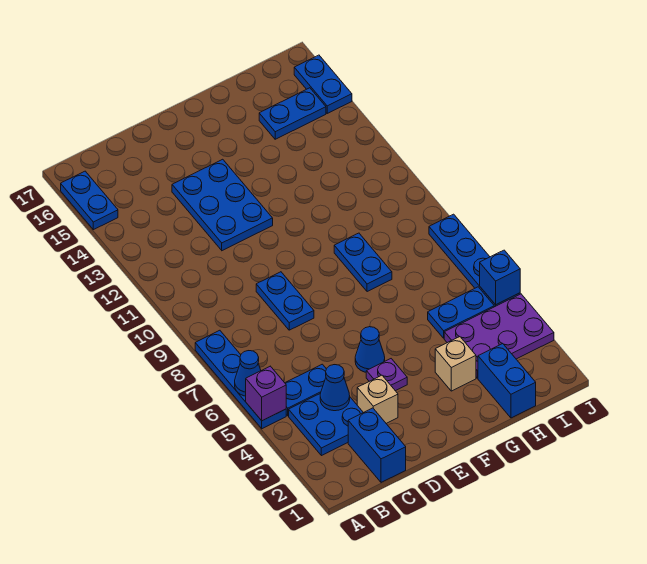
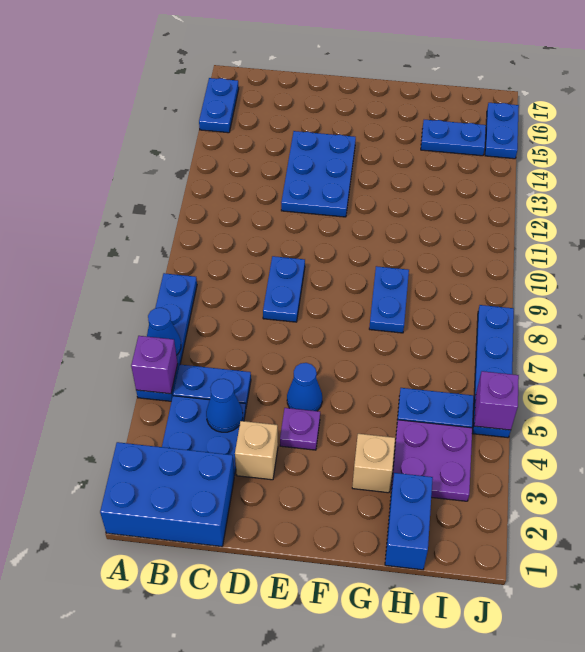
blue brick C1:C2 level 1 -> blue brick A1:C2 level 1
purple plate H3:J4 level 1 -> purple plate H3:I4 level 1
blue brick J5 level 2 -> purple brick J5 level 2

